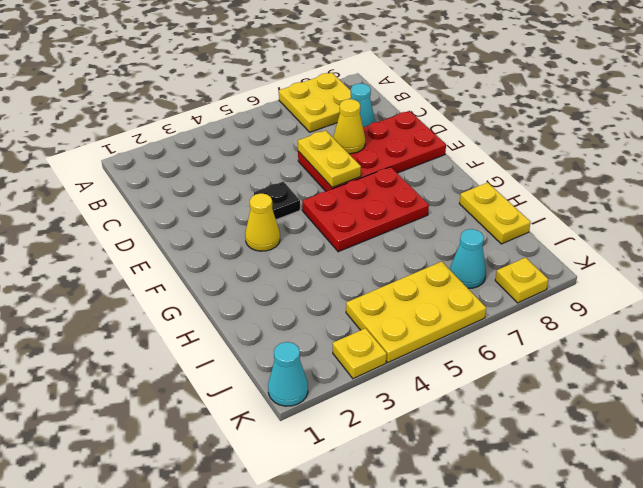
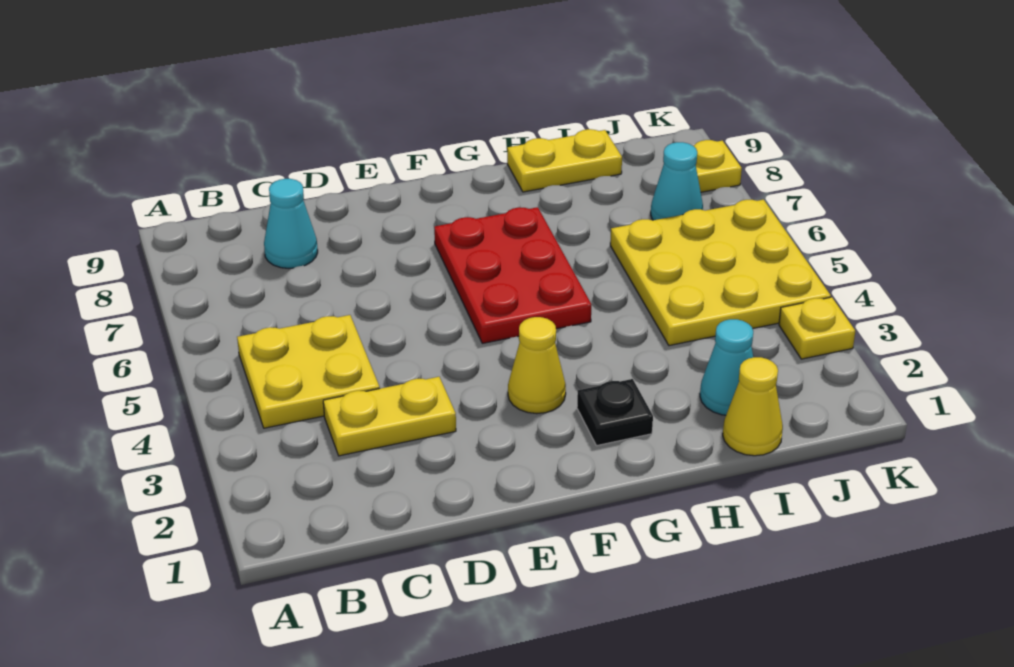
yellow plate A7:B8 level 1 -> yellow plate B4:C5 level 1
red plate D6:E9 level 1 -> none
yellow plate D6:E6 level 2 -> yellow plate C3:D3 level 1
yellow cone D7 level 2 -> yellow cone I1 level 1
black plate E4 level 1 -> black plate G2 level 1
yellow plate J4:K6 level 1 -> yellow plate I4:K6 level 1
cyan cone K1 level 1 -> cyan cone I2 level 1

